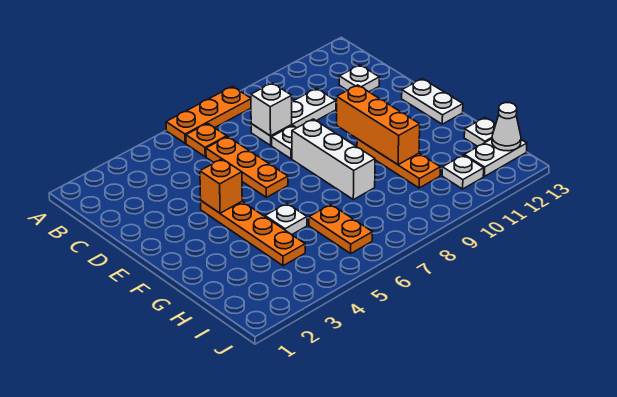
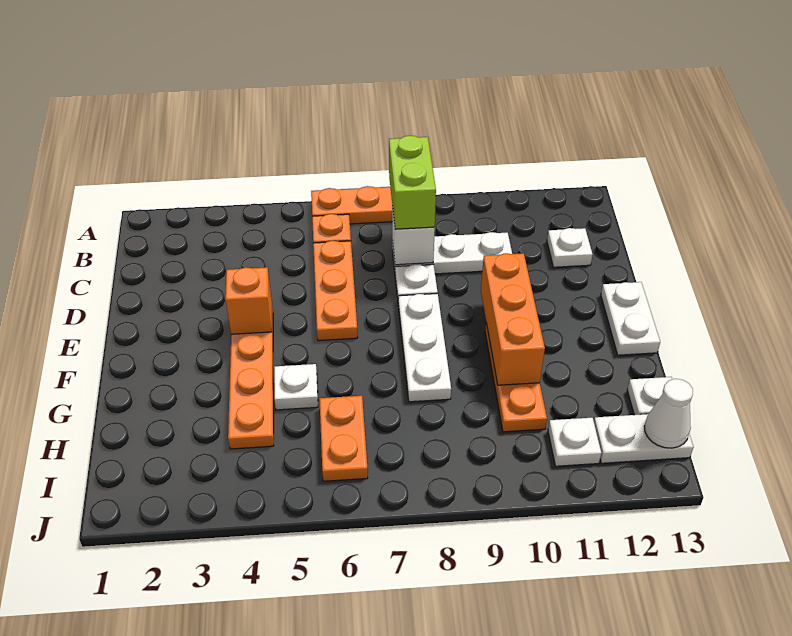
none -> lime brick B8:C8 level 3
white brick E8:G8 level 1 -> white plate E8:G8 level 1

